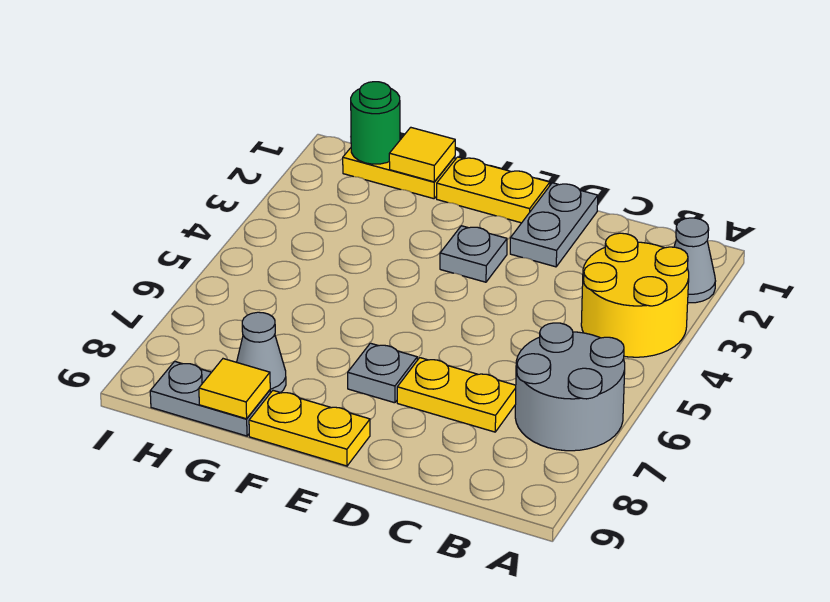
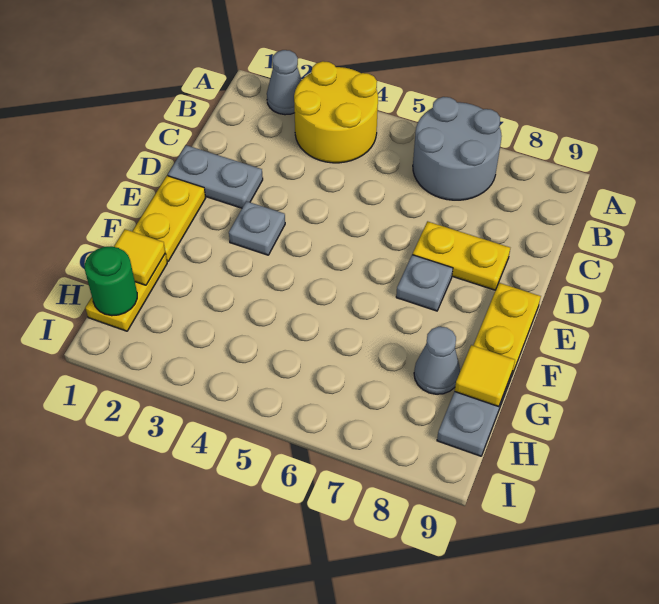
yellow plate C7:D7 level 1 -> yellow plate D7:D8 level 1

